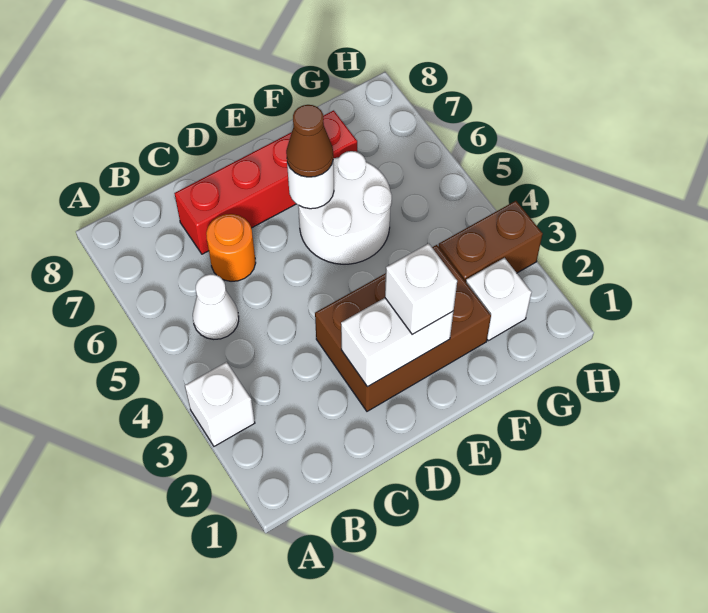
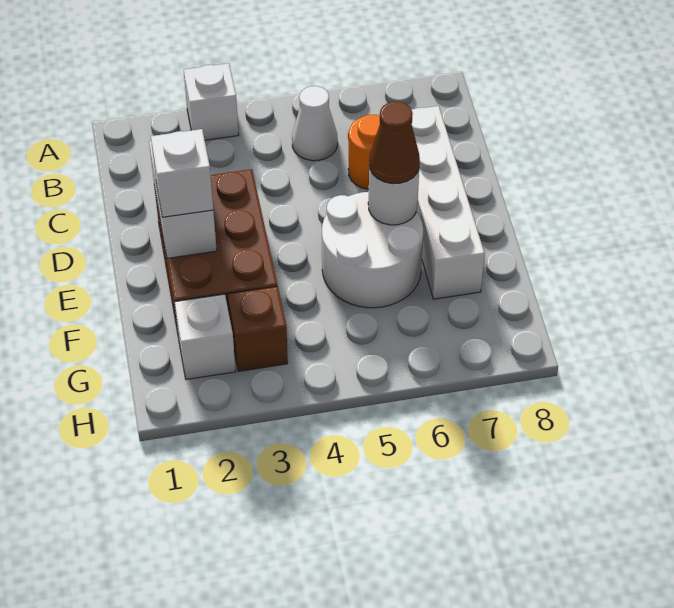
red brick C7:F7 level 1 -> white brick C7:F7 level 1
brown brick G3:H3 level 1 -> brown brick G3 level 1

